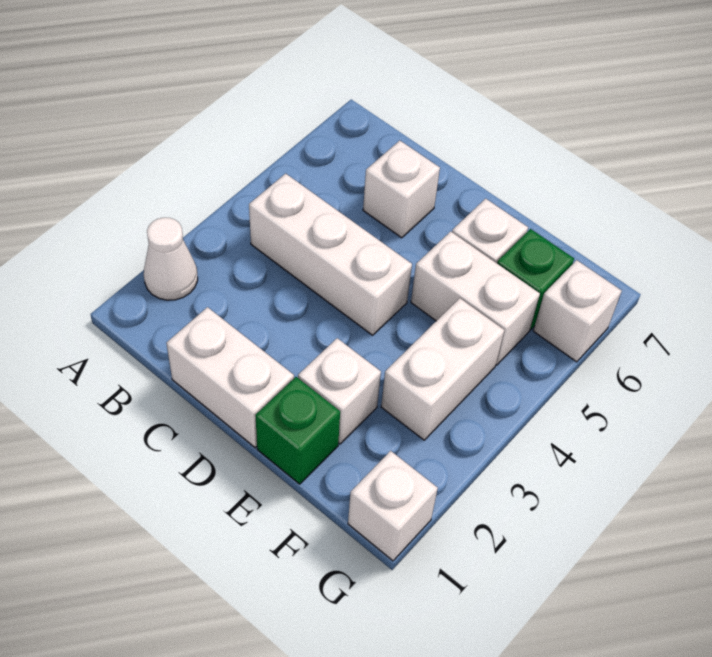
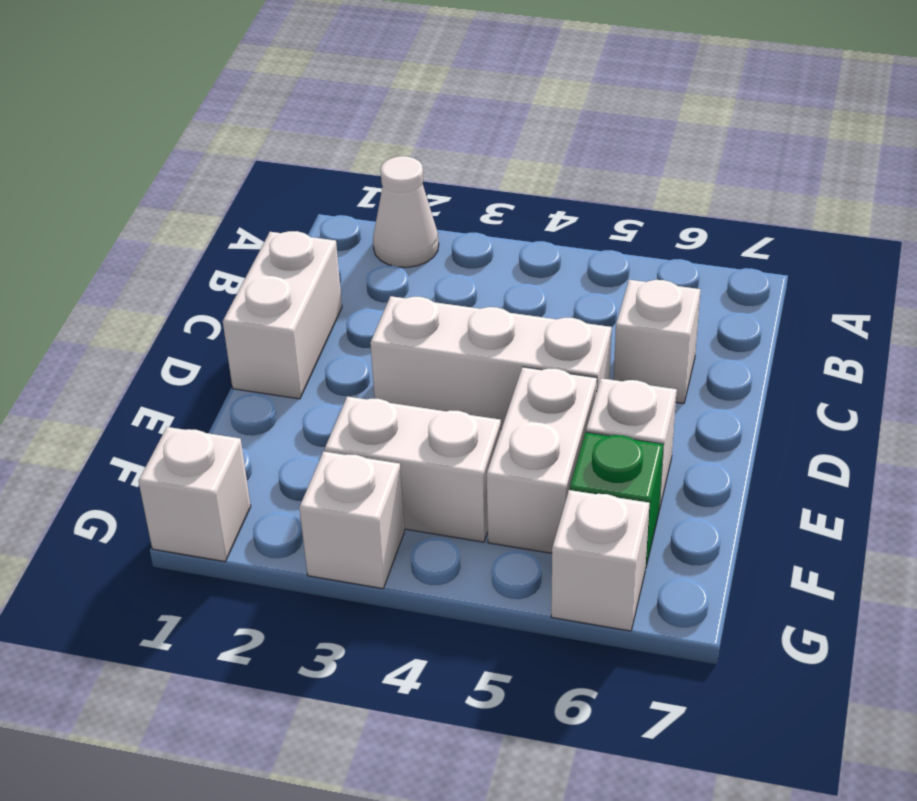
white brick B4:D4 level 1 -> white brick D3:D5 level 1
green brick E1 level 1 -> none
white brick E2 level 1 -> white brick G3 level 1

